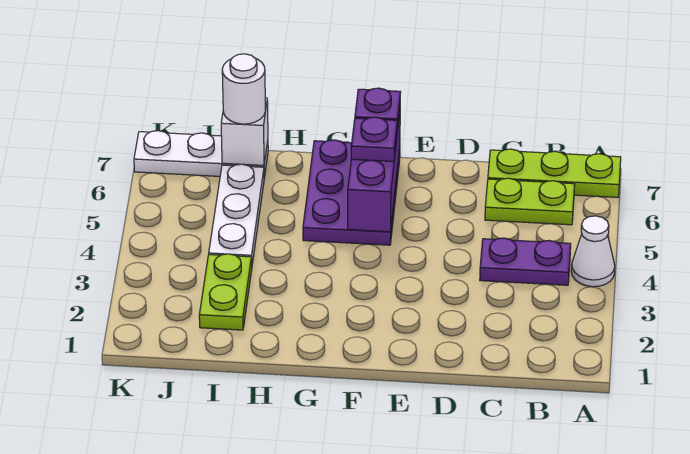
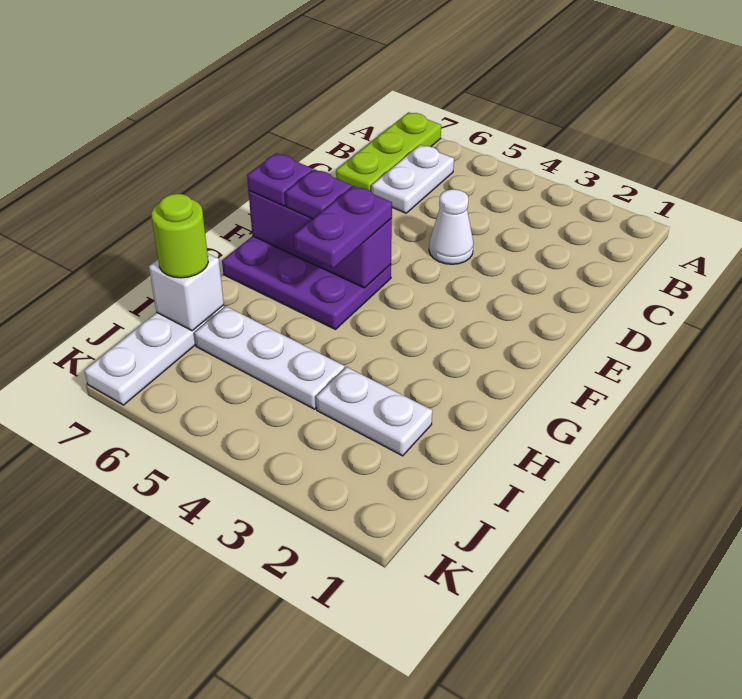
white cone A4 level 1 -> white cone D4 level 1
purple plate B4:C4 level 1 -> purple plate F5:G5 level 3
lime plate B6:C6 level 1 -> white plate B6:C6 level 1
lime plate I2:I3 level 1 -> white plate I2:I3 level 1
white round brick I7 level 3 -> lime round brick I7 level 3

